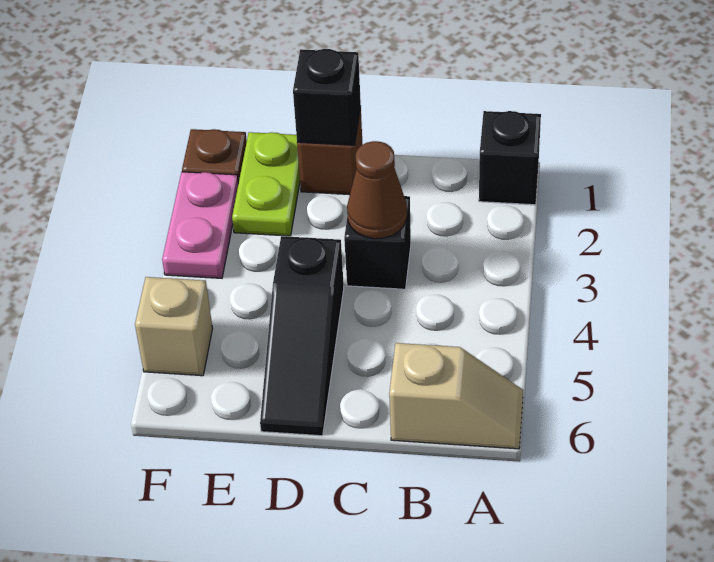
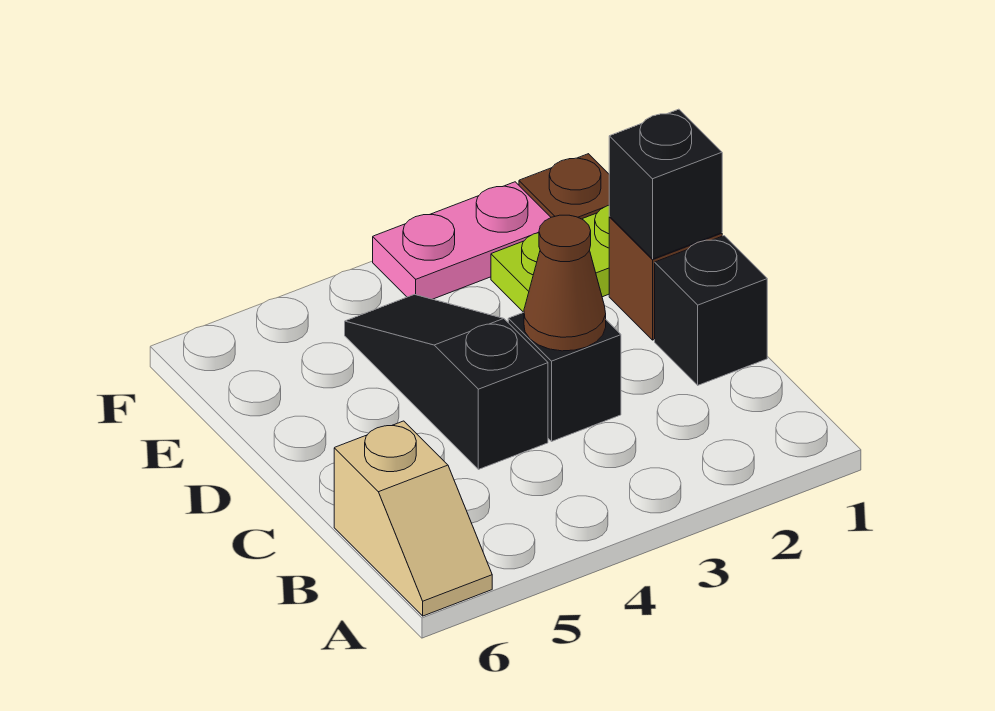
black brick A1 level 1 -> black brick C1 level 1
black slope D4:D6 level 1 top 4 -> black slope C4:E4 level 1 top C
tan brick F5 level 1 -> none

